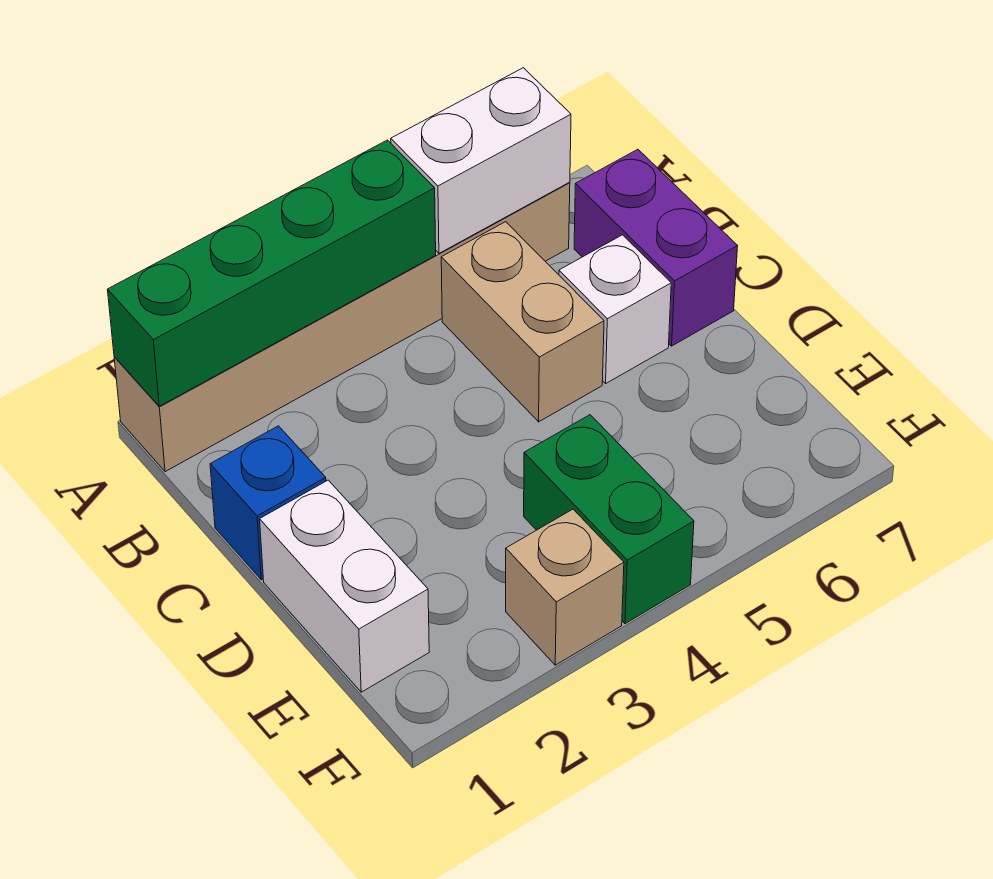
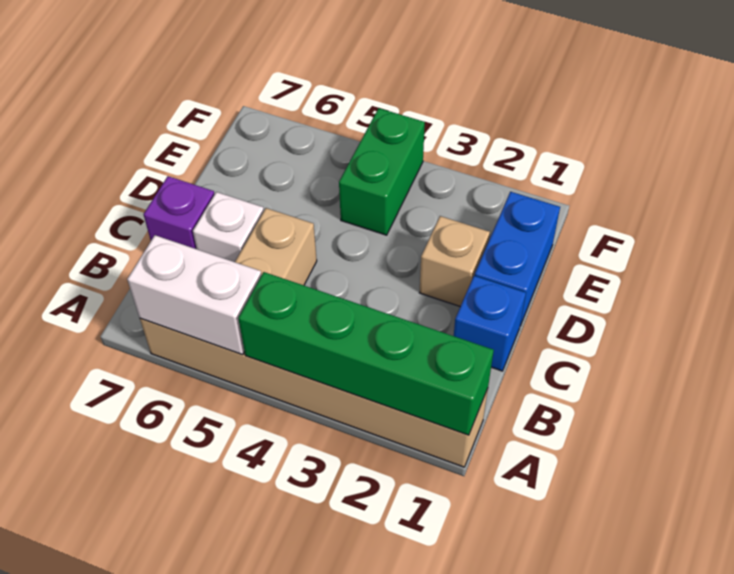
purple brick B7:C7 level 1 -> purple brick C7 level 1
white brick D1:E1 level 1 -> blue brick D1:E1 level 1
tan brick F3 level 1 -> tan brick D2 level 1

